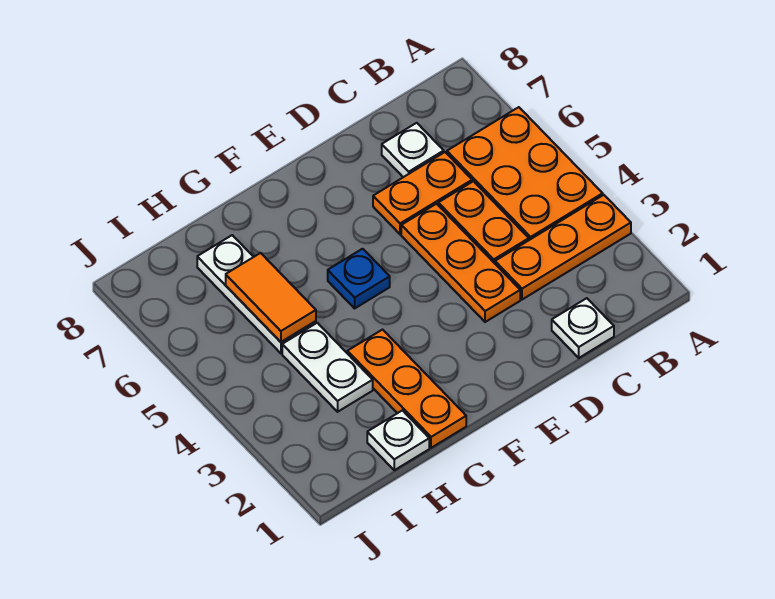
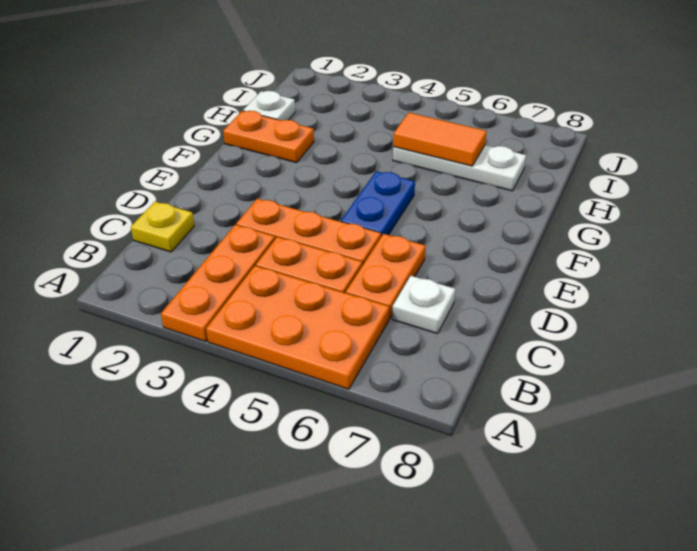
white plate C1 level 1 -> yellow plate C1 level 1
blue plate F5 level 1 -> blue plate E5:F5 level 1
orange plate G1:G3 level 1 -> orange plate G1:G2 level 1
white plate H3:H4 level 1 -> none

